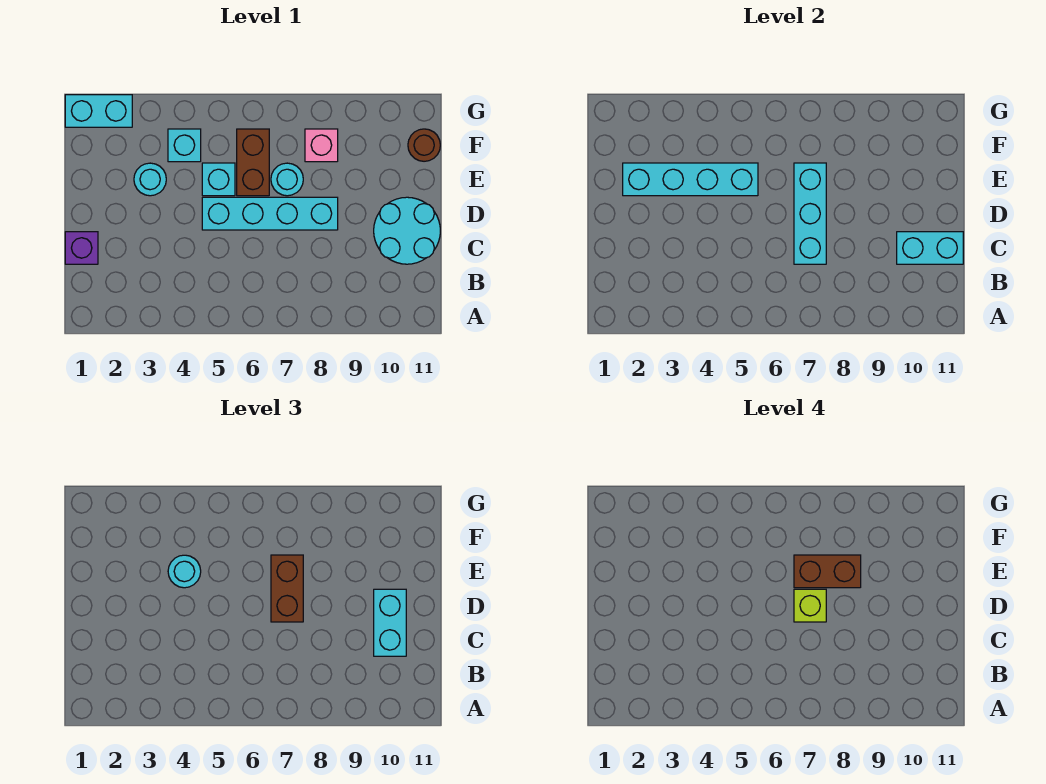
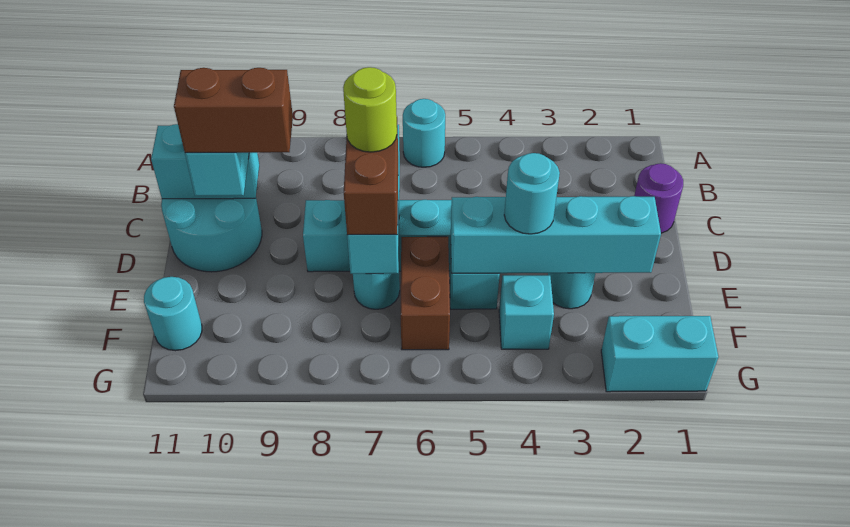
none -> cyan round brick A6 level 1
purple brick C1 level 1 -> purple round brick C1 level 1
lime brick D7 level 4 -> lime round brick D7 level 4
brown brick E7:E8 level 4 -> brown brick D9:D10 level 4
pink brick F8 level 1 -> none
brown round brick F11 level 1 -> cyan round brick F11 level 1

